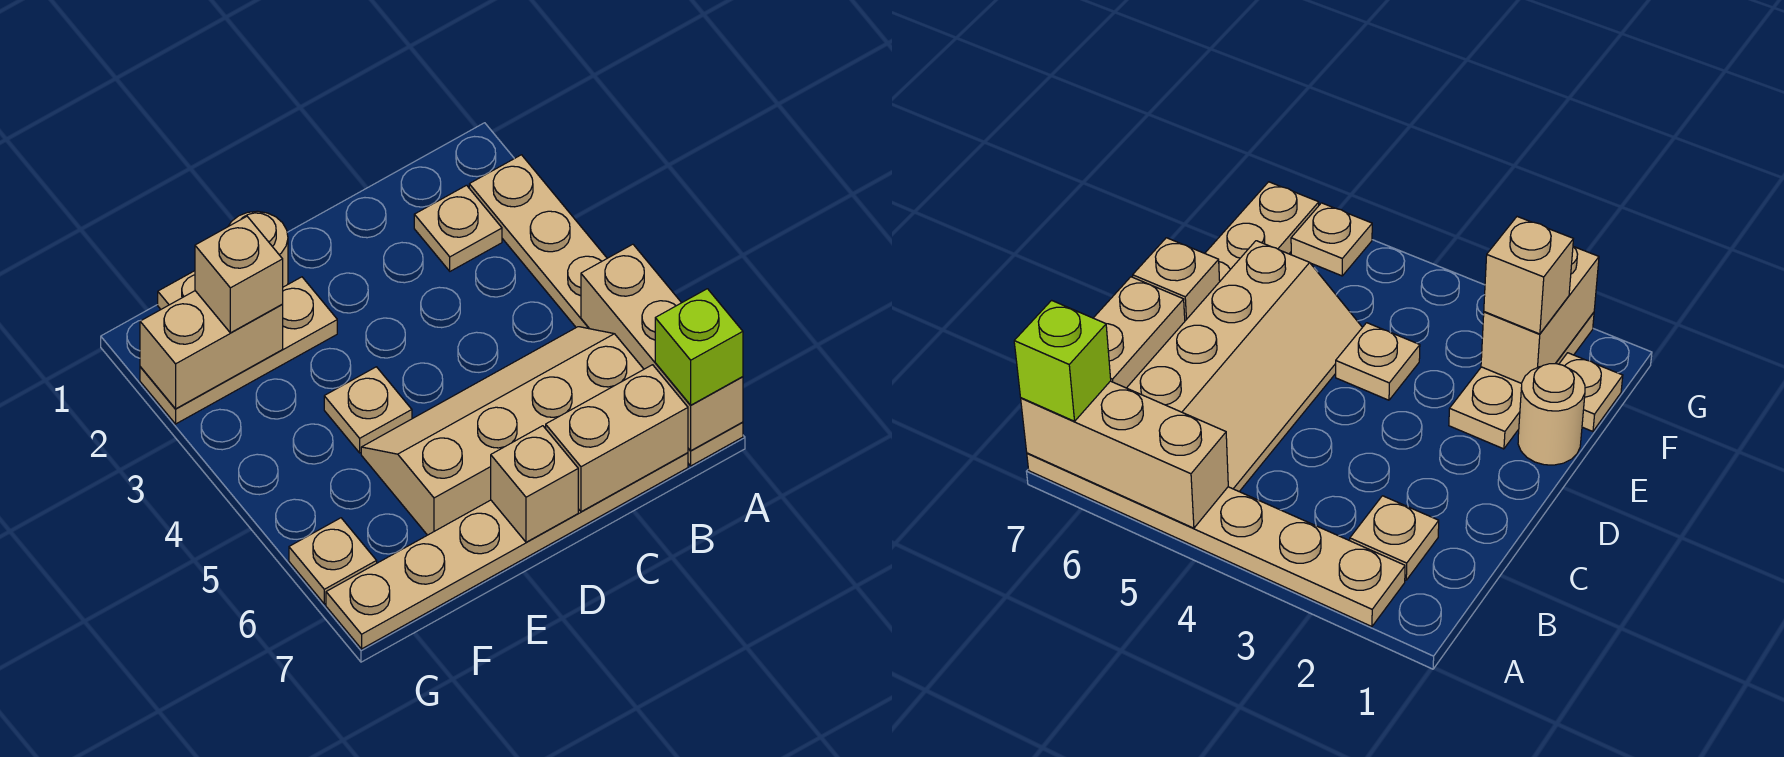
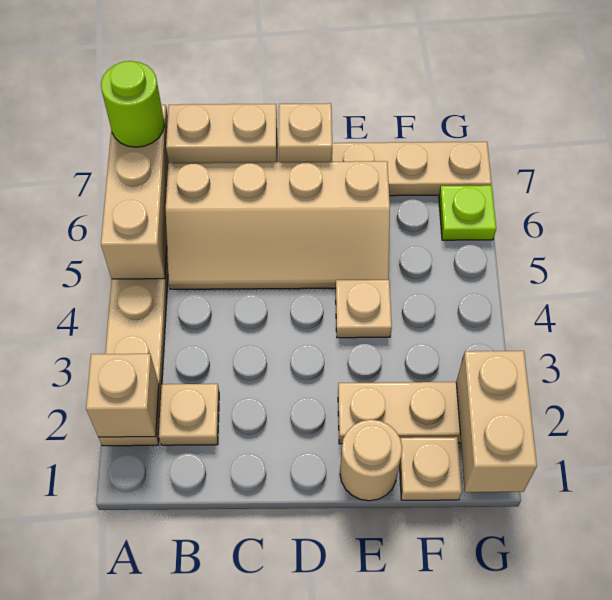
lime brick A7 level 3 -> lime round brick A7 level 3
tan brick F2:G2 level 2 -> tan brick G1:G2 level 2
tan brick F2 level 3 -> tan brick A2 level 2
tan plate G6 level 1 -> lime plate G6 level 1

